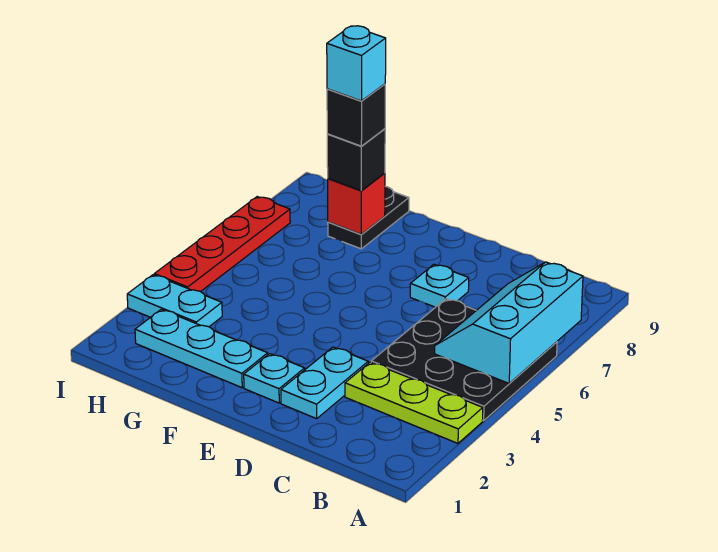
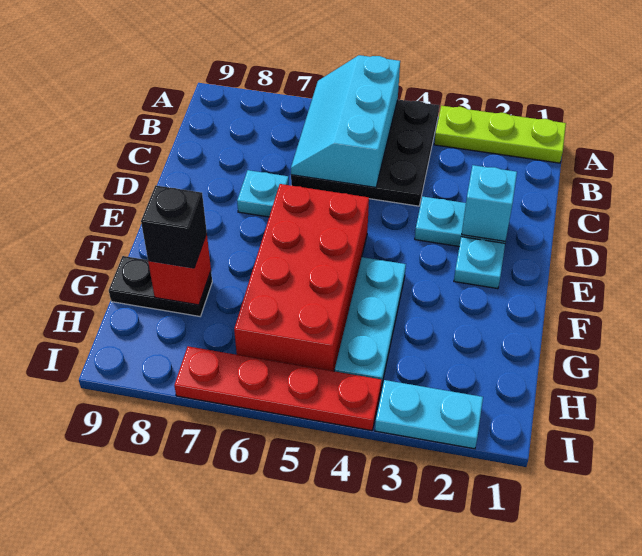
lime plate A3:C3 level 1 -> lime plate A1:A3 level 1
cyan slope A5:B7 level 2 top A -> cyan slope A5:C6 level 2 top 5
none -> red brick E5:H6 level 1
cyan plate F2:H2 level 1 -> cyan plate F4:H4 level 1
black brick G8 level 4 -> none
cyan brick G8 level 5 -> cyan brick D2 level 2
cyan plate H3:I3 level 1 -> cyan plate I2:I3 level 1

